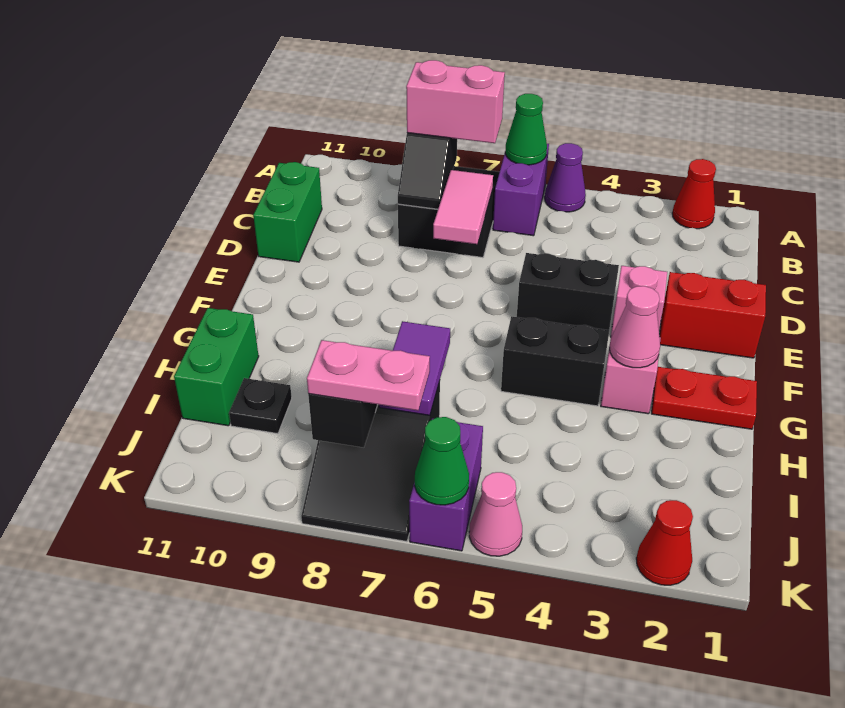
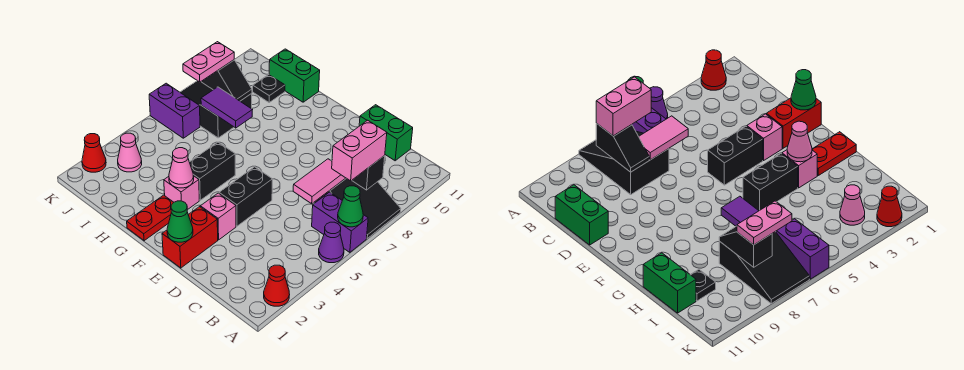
pink tile C7:D7 level 2 -> pink tile C6:C7 level 2
pink cone K5 level 1 -> pink cone J3 level 1
green cone K6 level 2 -> green cone E1 level 2

